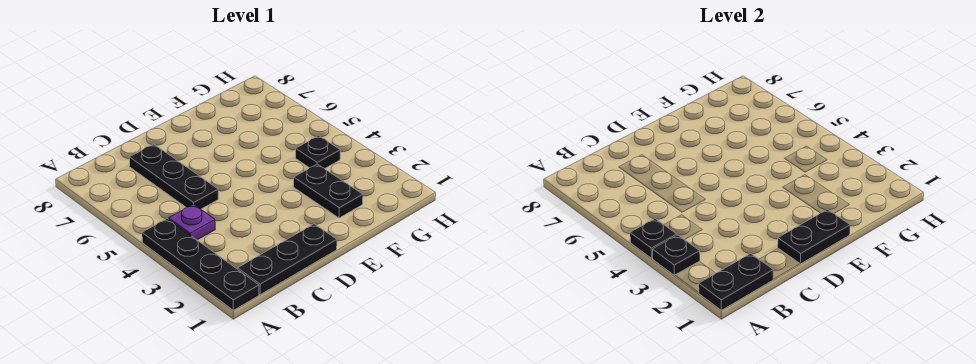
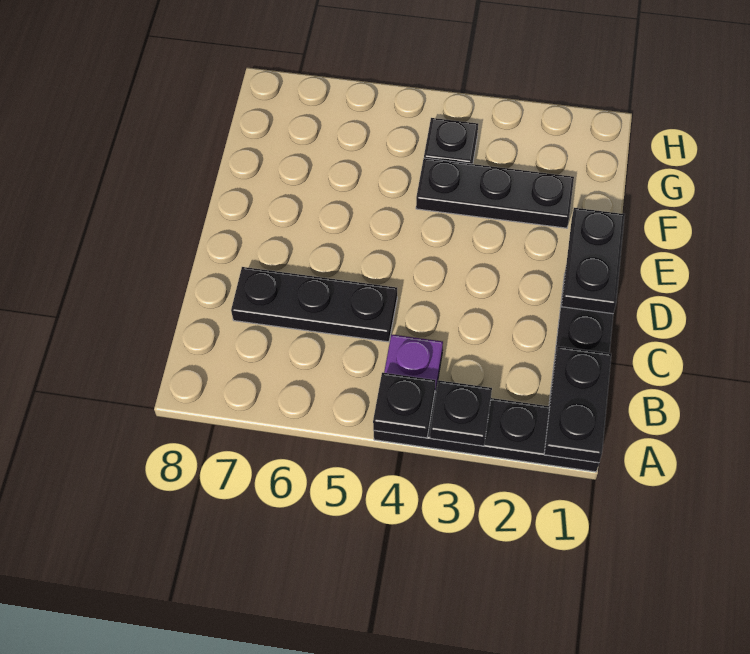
black plate F2:F3 level 1 -> black plate F2:F4 level 1

